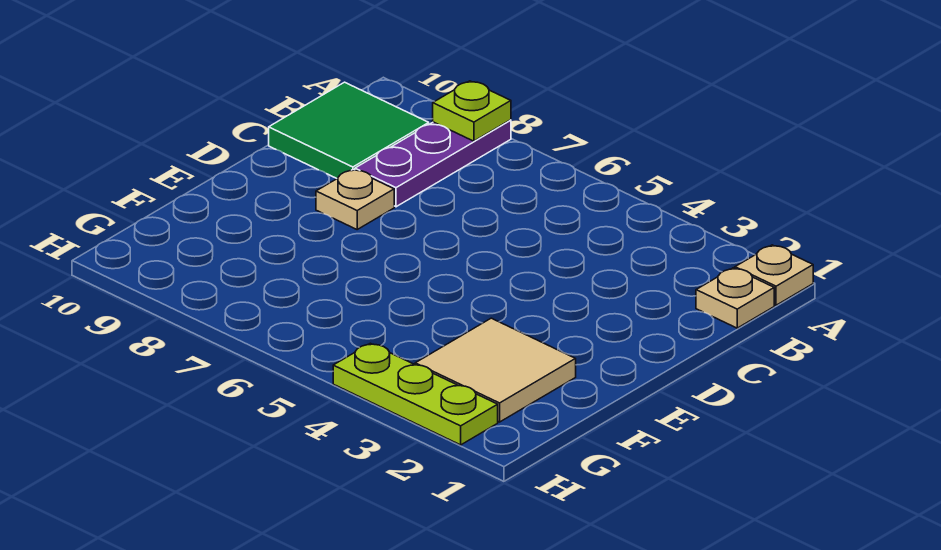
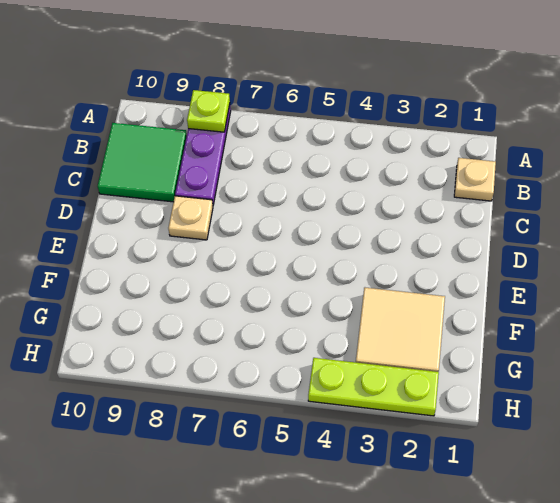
tan plate A1 level 1 -> none

